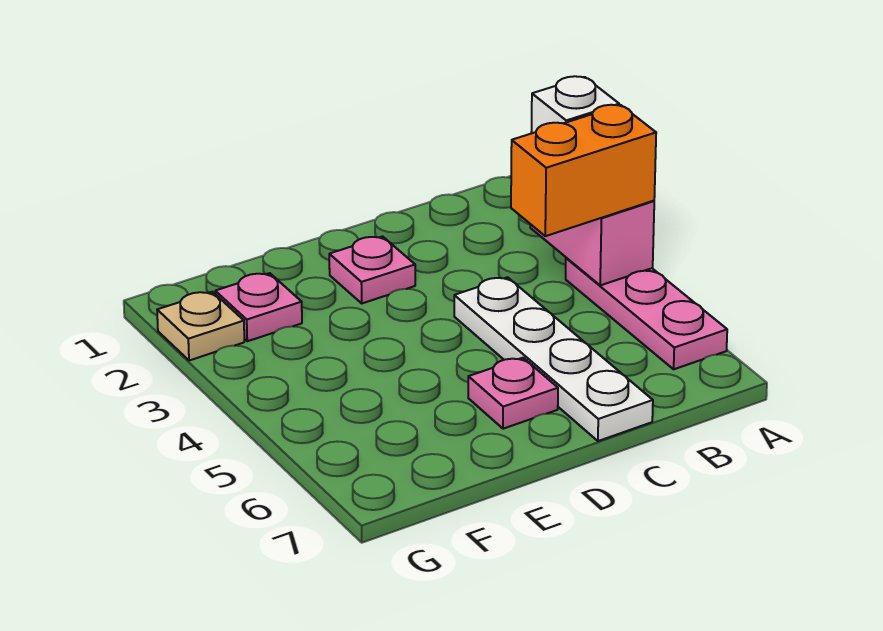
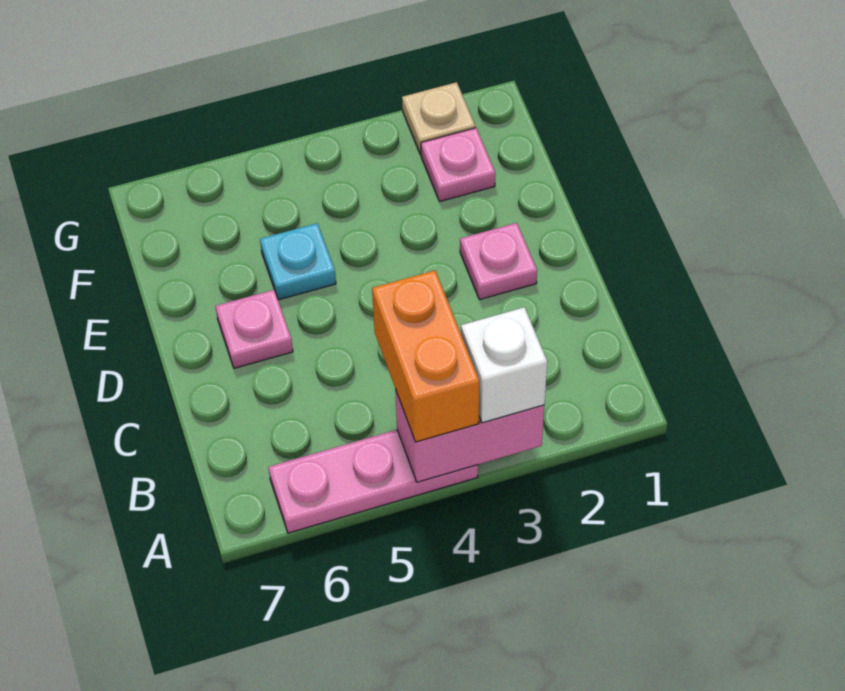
white plate C4:C7 level 1 -> none
none -> cyan plate E5 level 1

